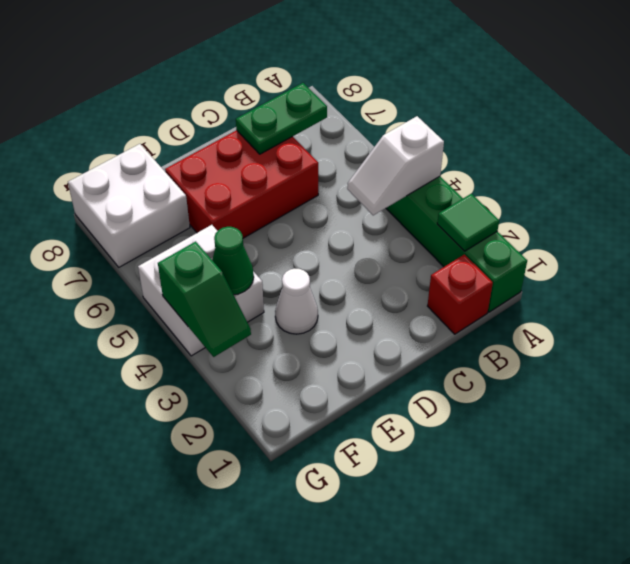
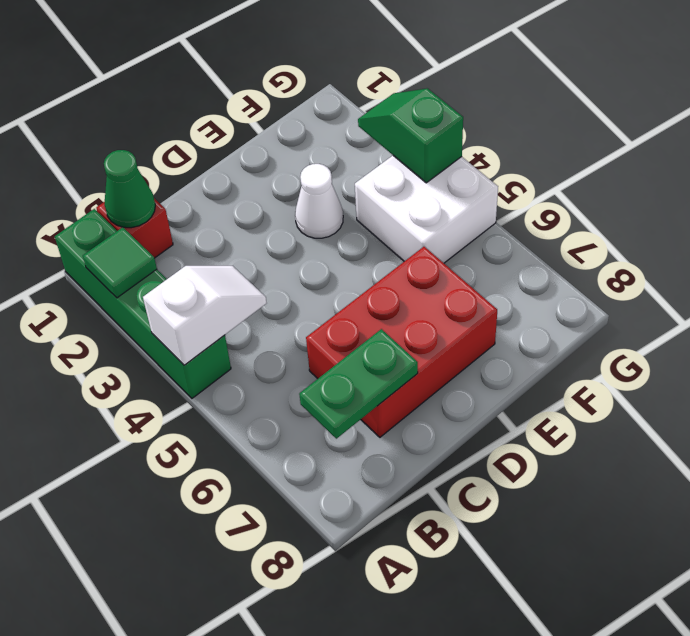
green cone F4 level 2 -> green cone B1 level 2
white brick F7:G8 level 1 -> none

